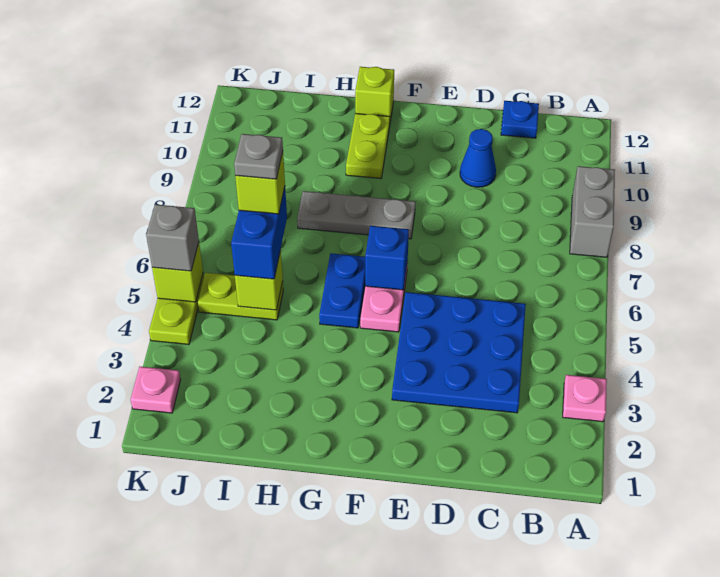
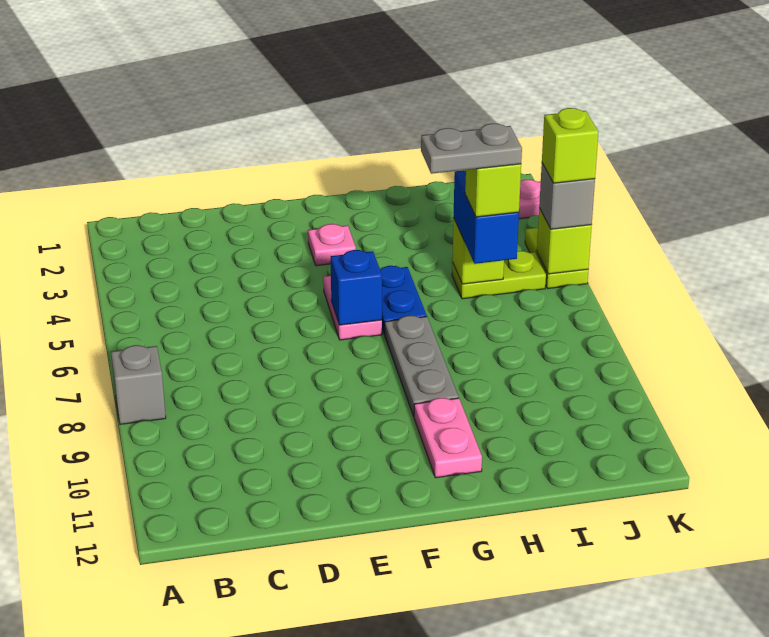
pink plate A3 level 1 -> pink plate F3 level 1
grey brick A8:A9 level 1 -> grey brick A8 level 1
blue plate C3:E5 level 1 -> none
blue plate C12 level 1 -> none
blue cone D10 level 1 -> none
grey plate F8:H8 level 1 -> grey plate G7:G9 level 1
lime plate G10:G11 level 1 -> pink plate G10:G11 level 1
lime brick G12 level 1 -> lime brick K5 level 4
grey plate I6 level 5 -> grey plate H6:I6 level 5

